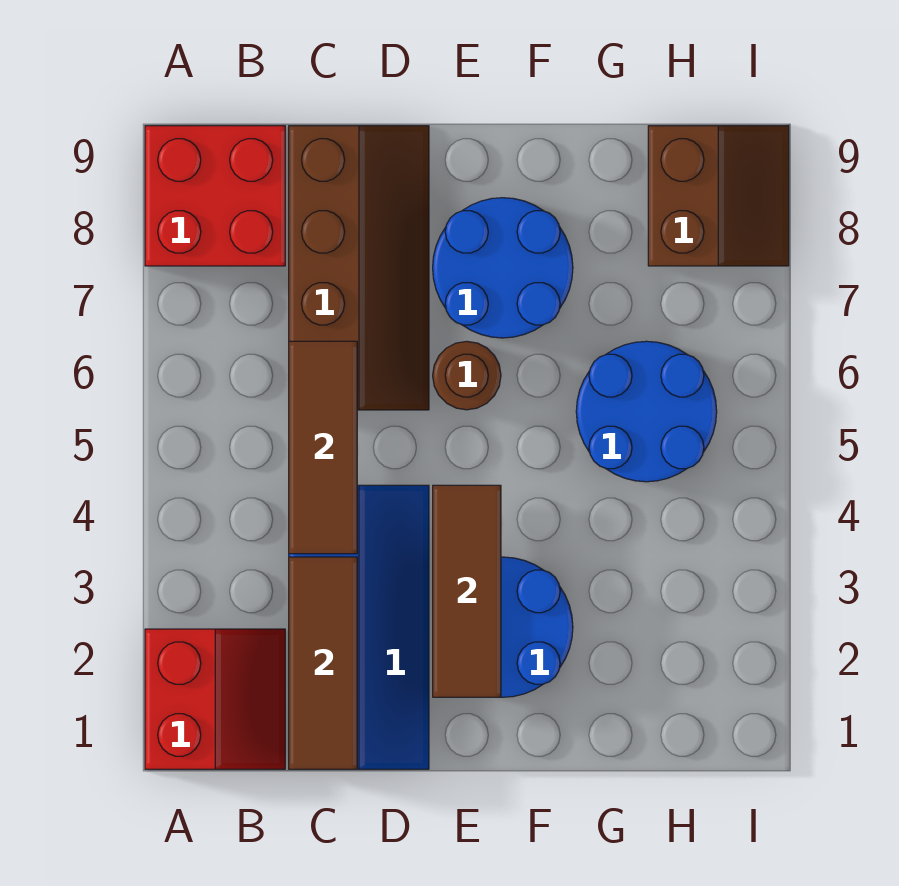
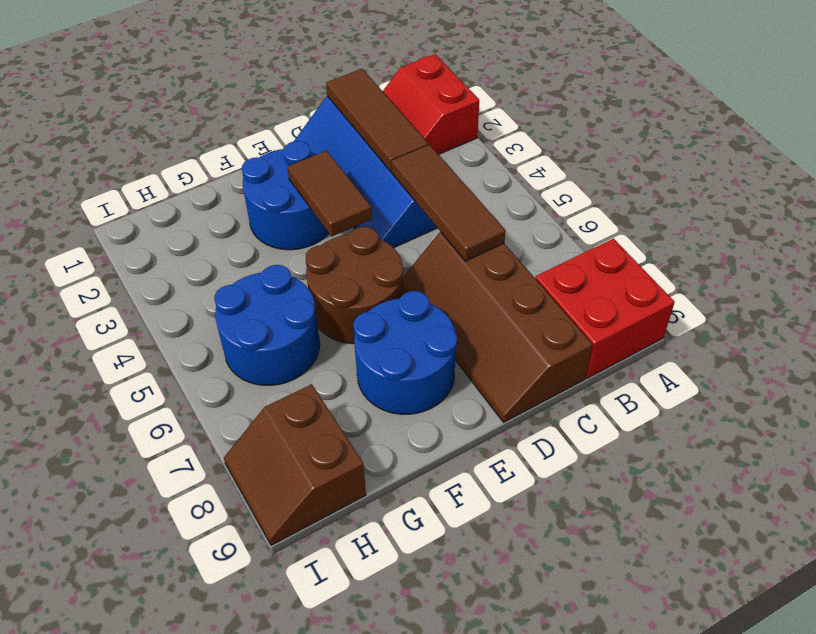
brown tile E2:E4 level 2 -> brown tile E3:E4 level 2
brown round brick E6 level 1 -> brown round brick E5:F6 level 1

